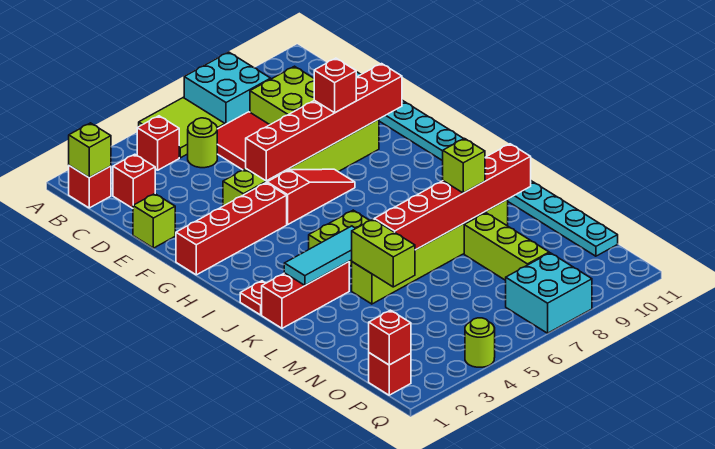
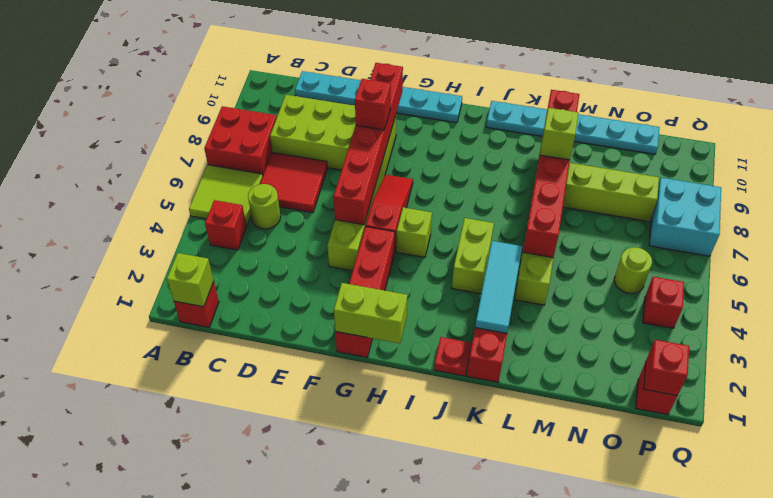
cyan brick A7:B8 level 1 -> red brick A7:B8 level 1
red brick C2 level 1 -> red brick P4 level 1
lime brick E1 level 1 -> lime brick H5 level 1
lime brick L4:M4 level 2 -> lime brick G1:H1 level 2
lime round brick Q4 level 1 -> lime round brick O5 level 1

